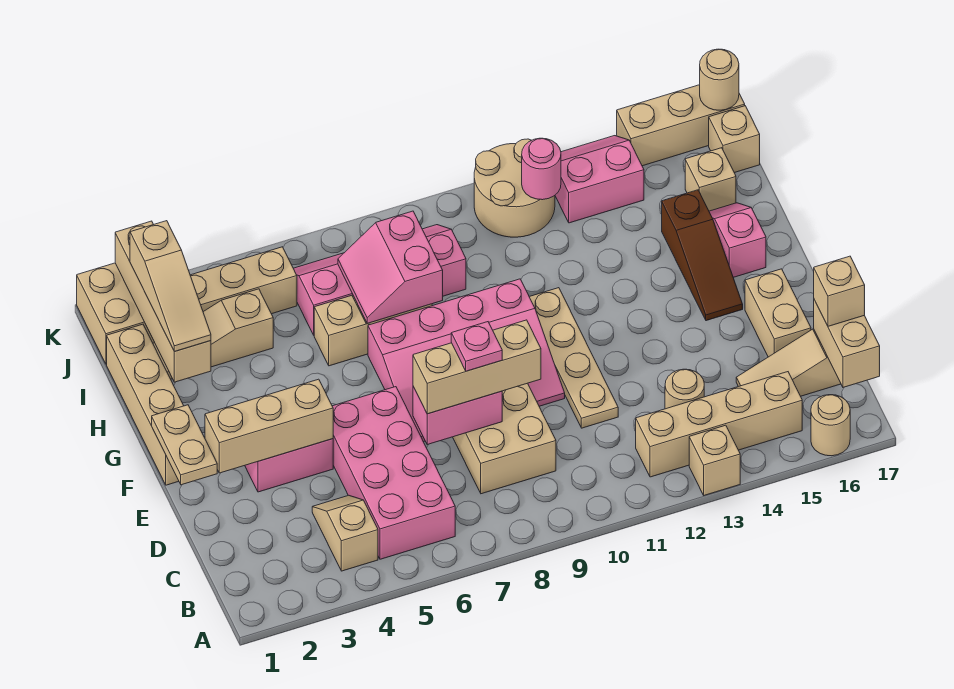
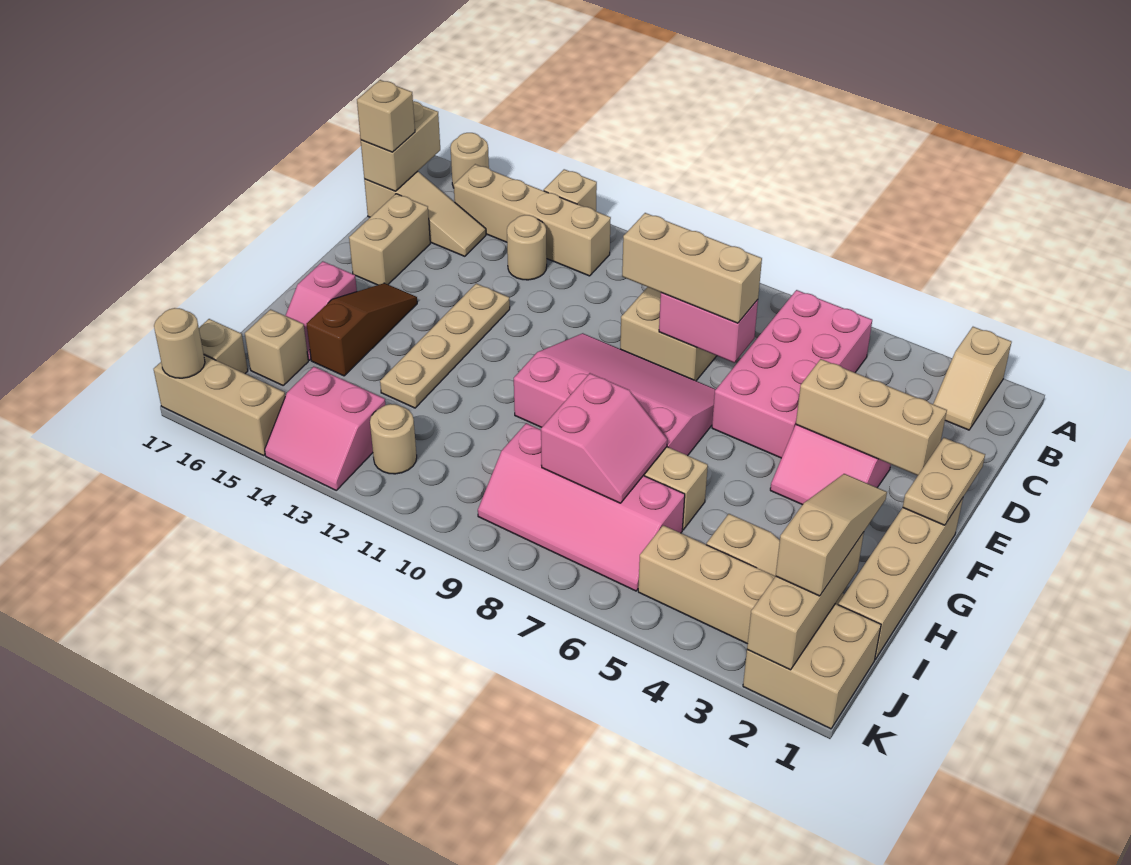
tan slope B4:C4 level 1 top B -> tan slope A2:B2 level 1 top A
pink plate D8 level 4 -> none
tan plate D11:G11 level 1 -> tan plate E13:H13 level 1
tan brick H2:K2 level 2 -> tan brick I2:K2 level 2
tan round brick J11:K12 level 1 -> tan round brick J12 level 1
pink round brick J12 level 2 -> none

